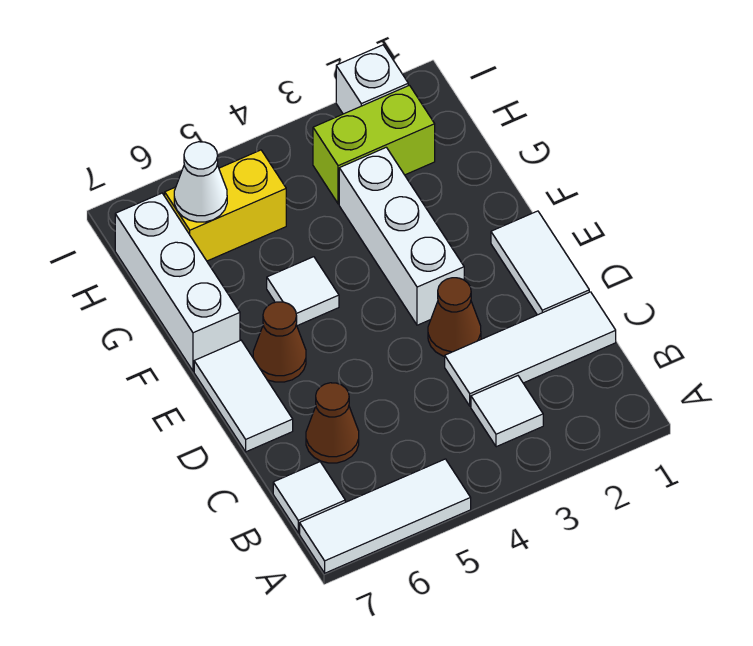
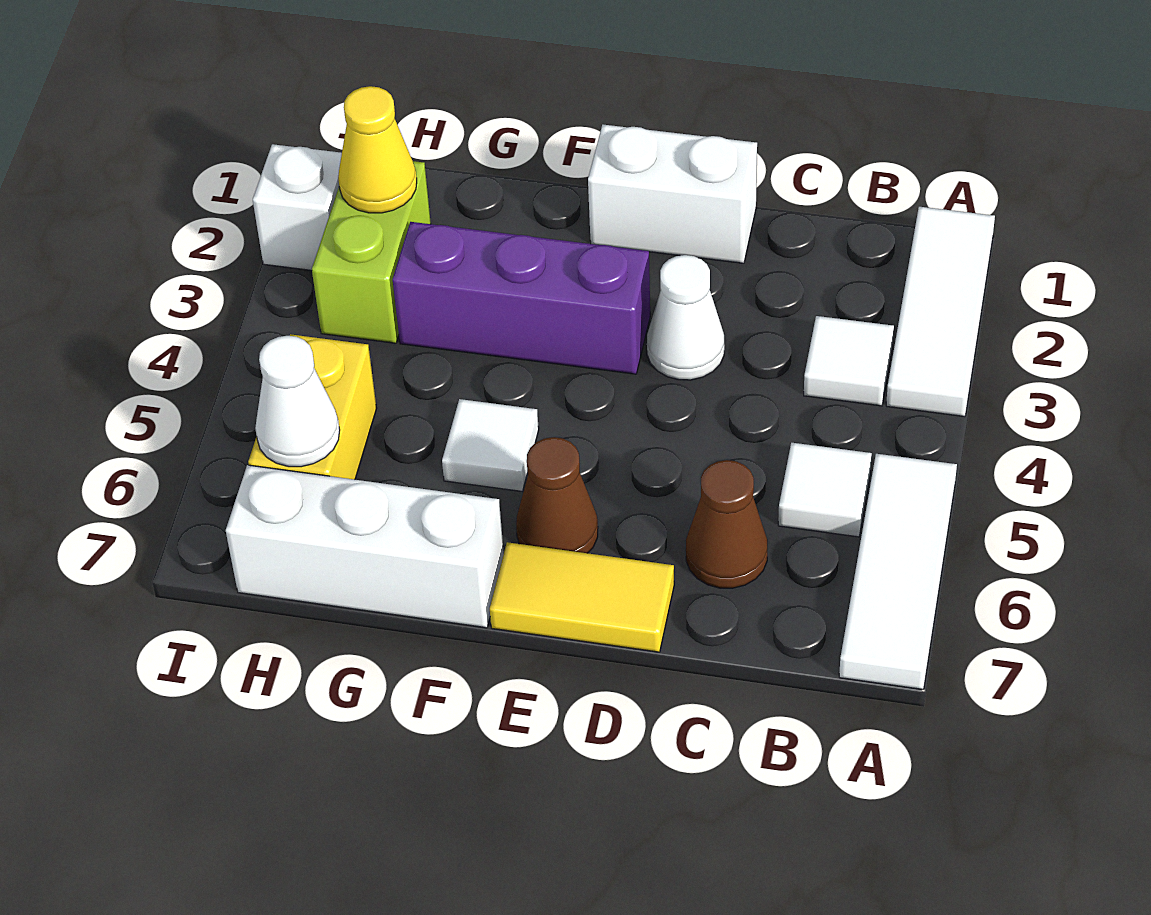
white tile B7 level 1 -> white tile B5 level 1
white tile C1:C3 level 1 -> white tile A1:A3 level 1
white tile D1:E1 level 1 -> white brick D1:E1 level 1
brown cone D3 level 1 -> white cone D3 level 1
white tile D7:E7 level 1 -> yellow tile D7:E7 level 1
white brick E3:G3 level 1 -> purple brick E3:G3 level 1
none -> yellow cone H2 level 2

